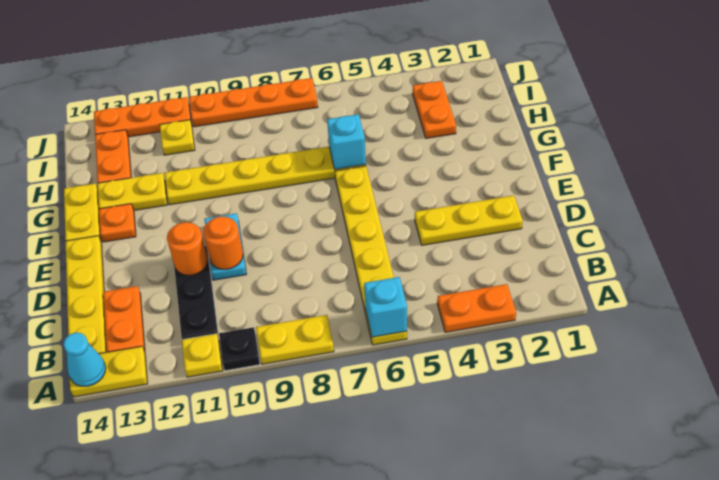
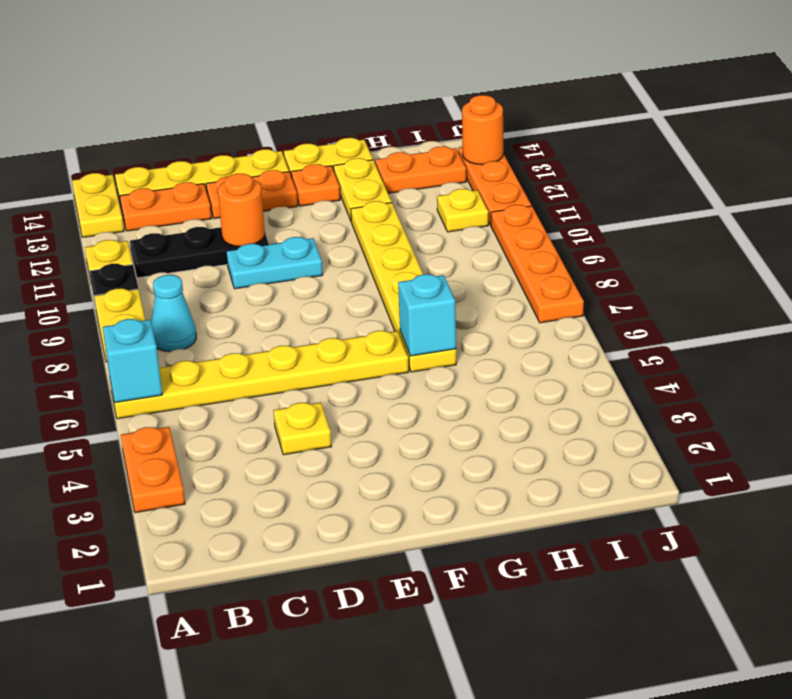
cyan cone A14 level 2 -> cyan cone B8 level 1
yellow plate D2:D4 level 1 -> yellow plate D4 level 1
orange round brick D10 level 2 -> orange round brick J13 level 2
orange plate H3:I3 level 1 -> orange plate D13:E13 level 1

